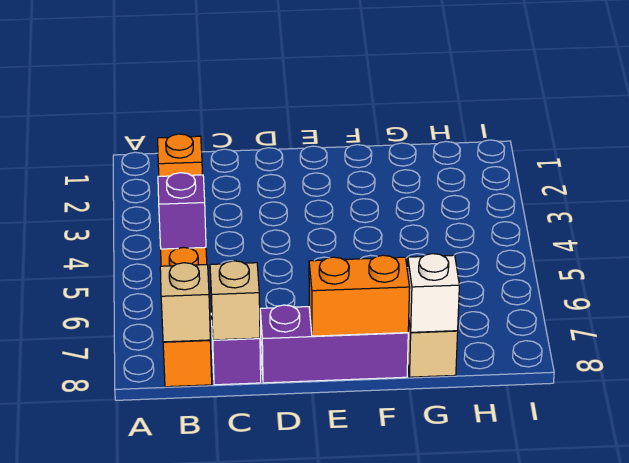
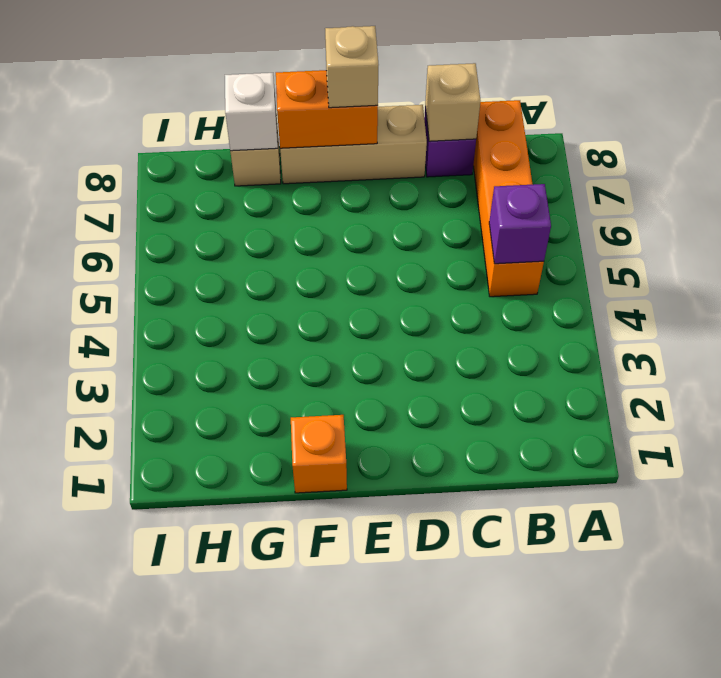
orange brick B2 level 1 -> orange brick F1 level 1
tan brick B8 level 2 -> tan brick E8 level 3
purple brick D8:F8 level 1 -> tan brick D8:F8 level 1

